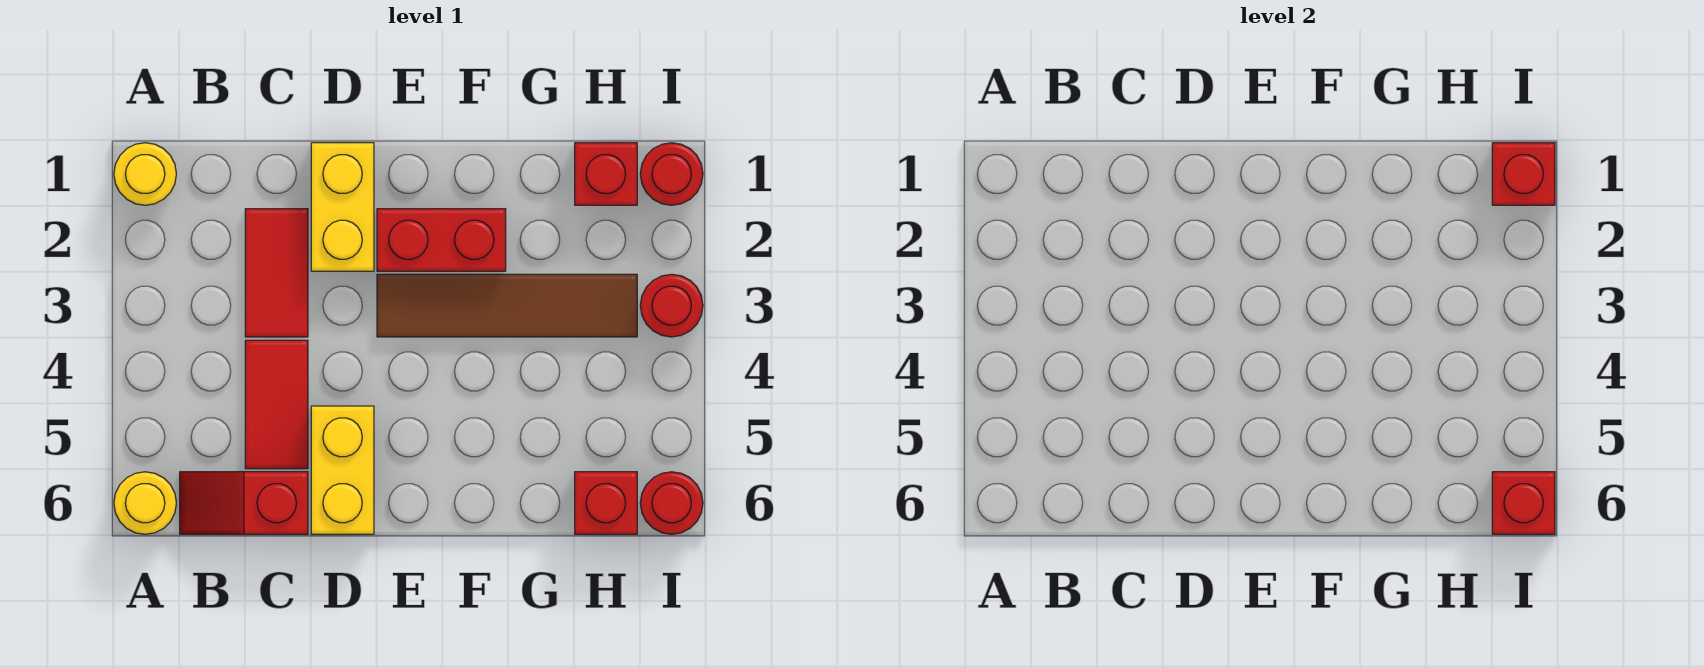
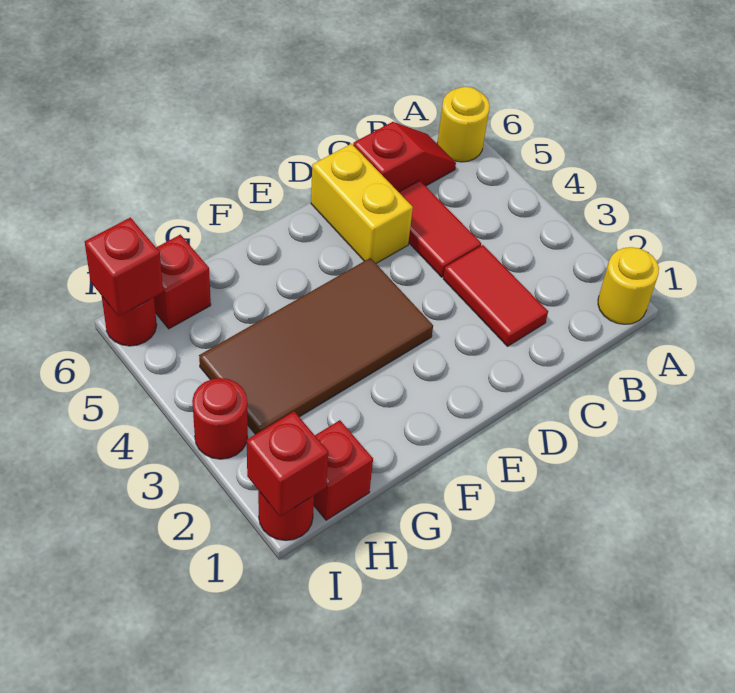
yellow brick D1:D2 level 1 -> none
red brick E2:F2 level 1 -> none
brown tile E3:H3 level 1 -> brown tile E3:H4 level 1

